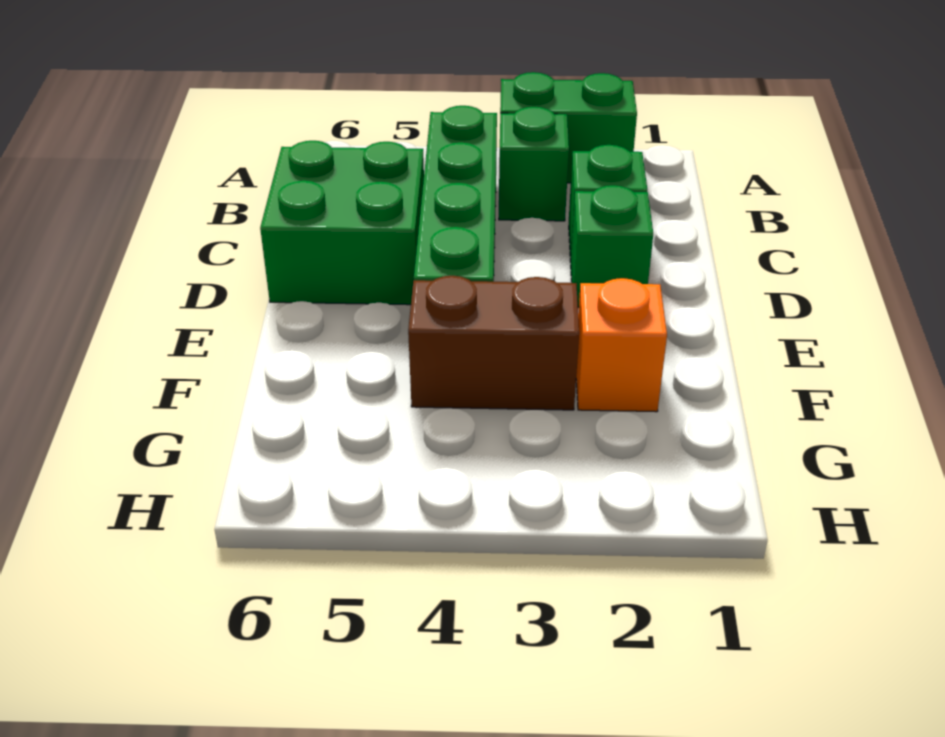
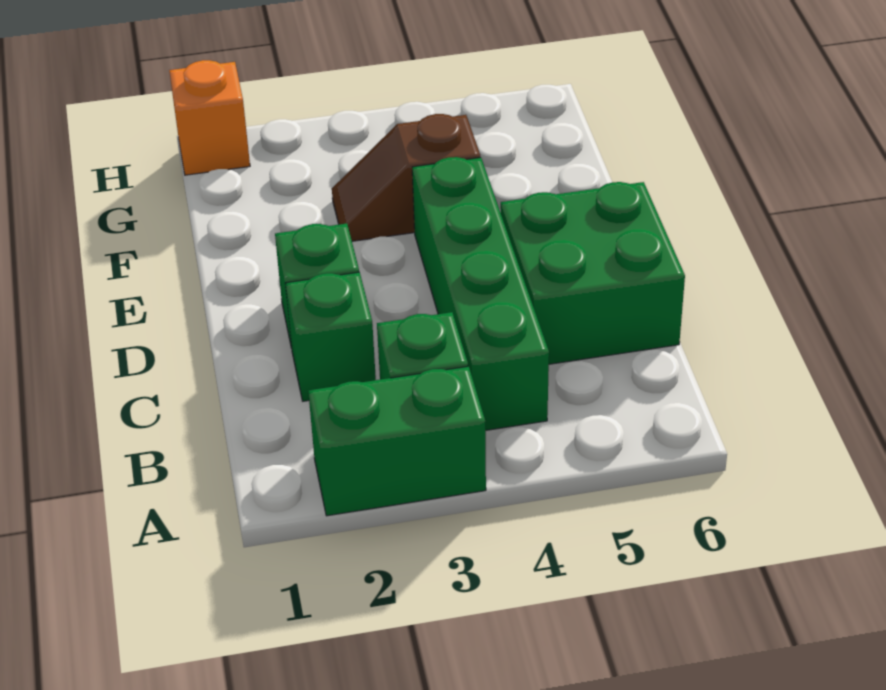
orange brick F2 level 1 -> orange brick H1 level 1
brown brick F3:F4 level 1 -> brown slope F3:F4 level 1 top 4

